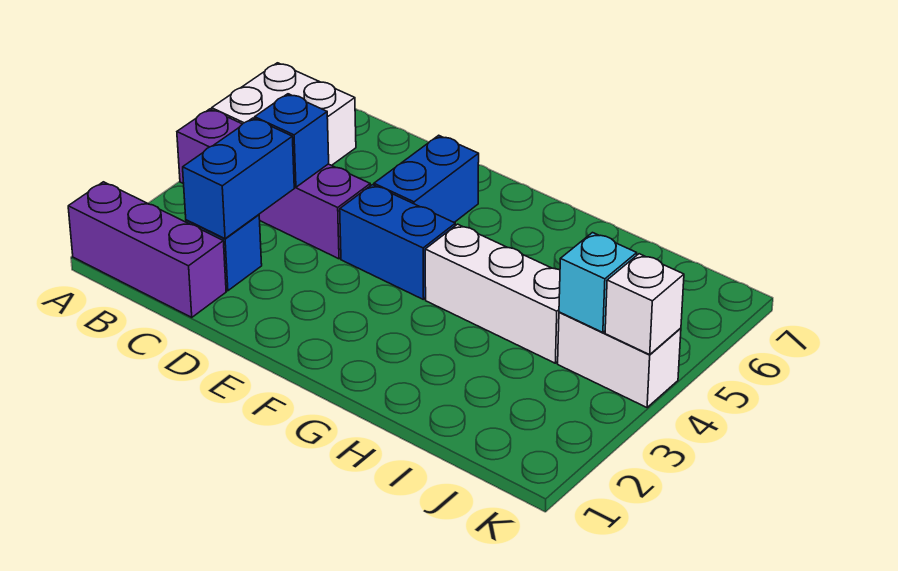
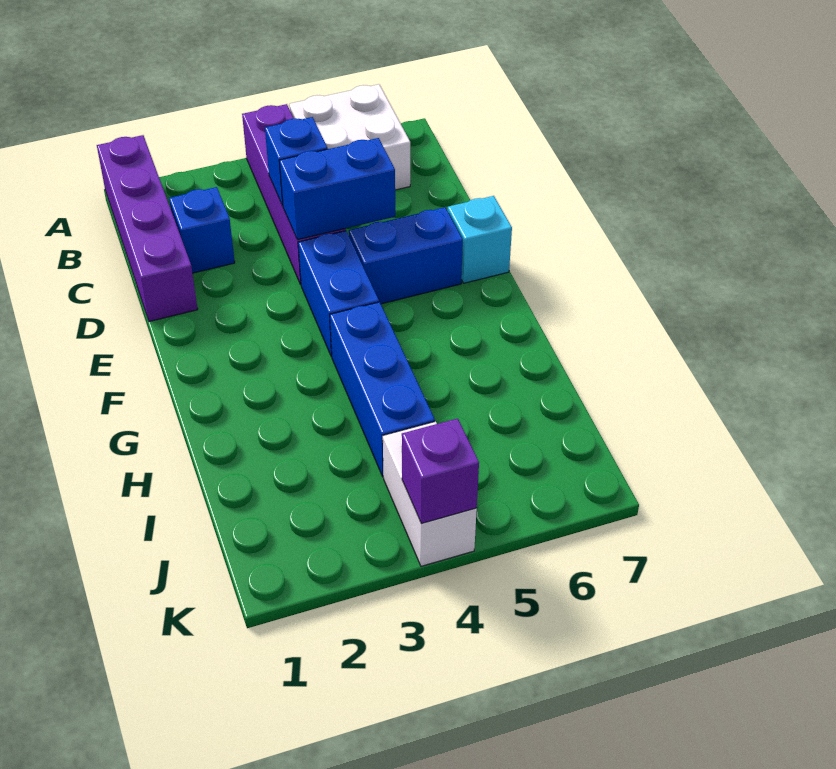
purple brick A1:C1 level 1 -> purple brick A1:D1 level 1
blue brick C2:C3 level 2 -> blue brick D4:D5 level 2
white brick G4:I4 level 1 -> blue brick G4:I4 level 1
cyan brick J4 level 2 -> cyan brick E7 level 1
white brick K4 level 2 -> purple brick K4 level 2

